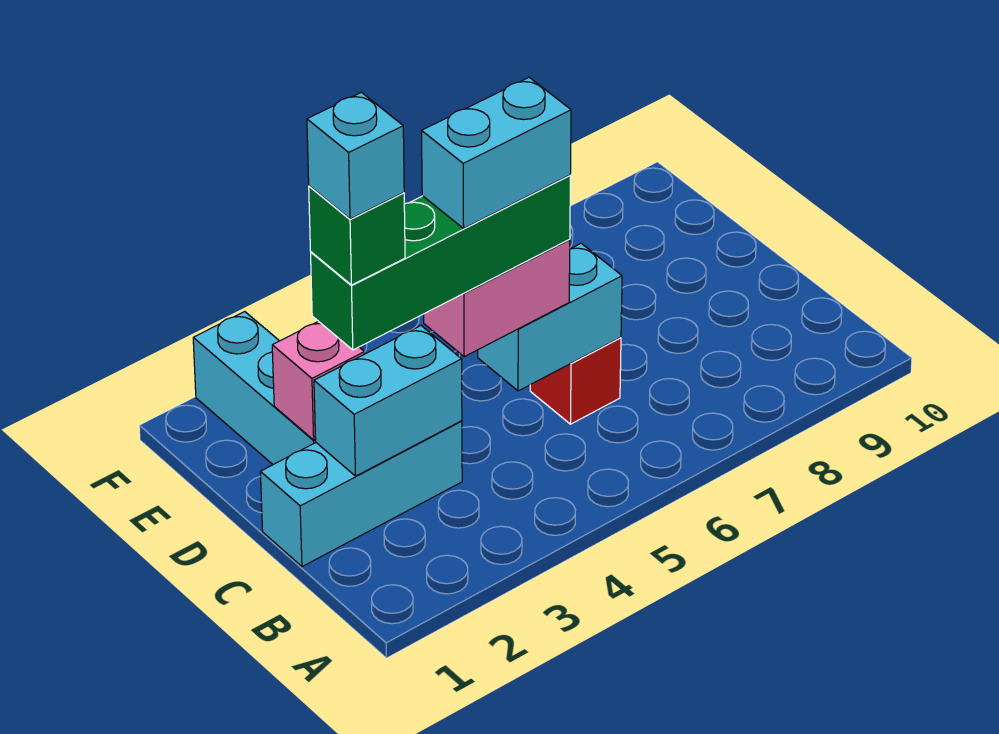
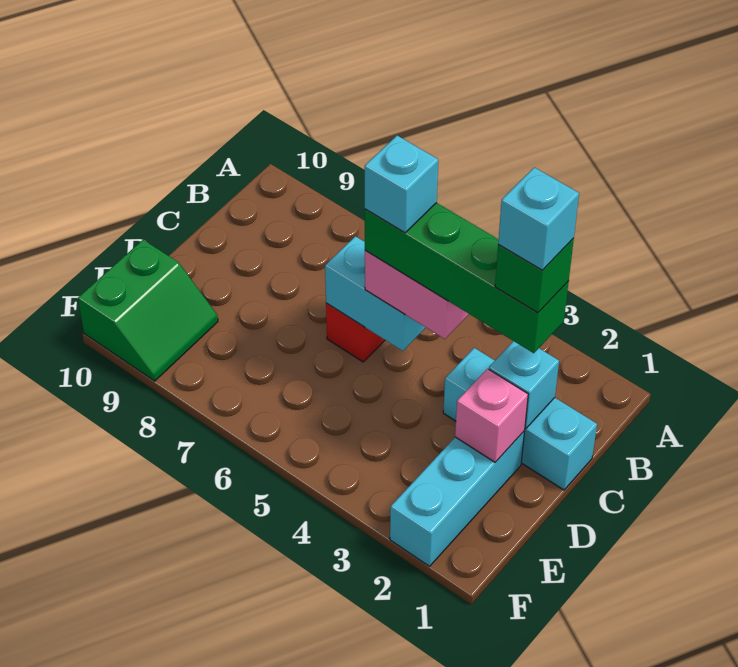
cyan brick C2:C3 level 2 -> cyan brick C2 level 2
cyan brick C4:C5 level 5 -> cyan brick C5 level 5
none -> green slope E9:F10 level 1 top 10

